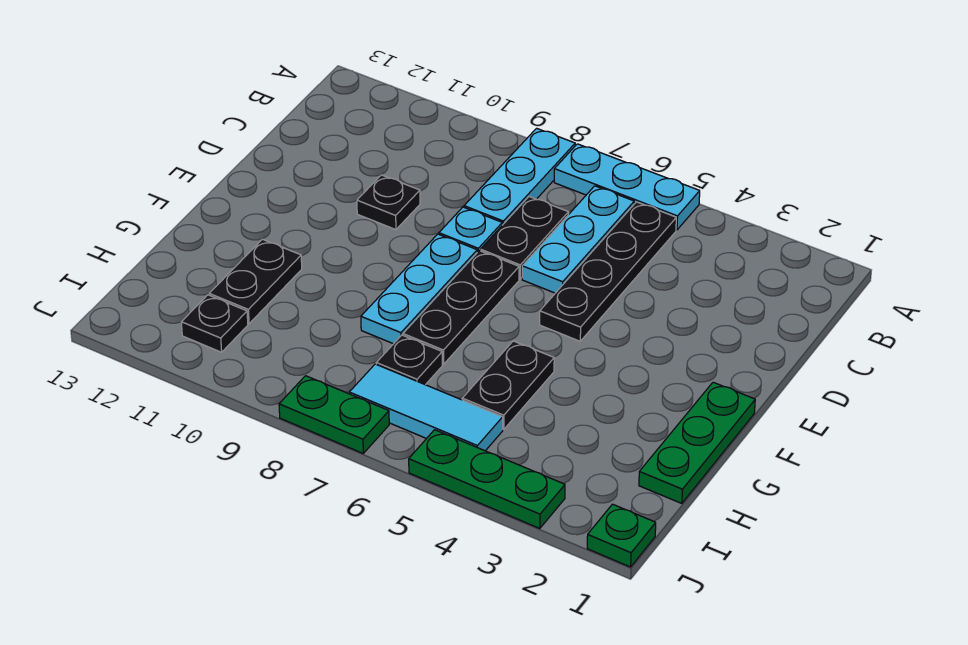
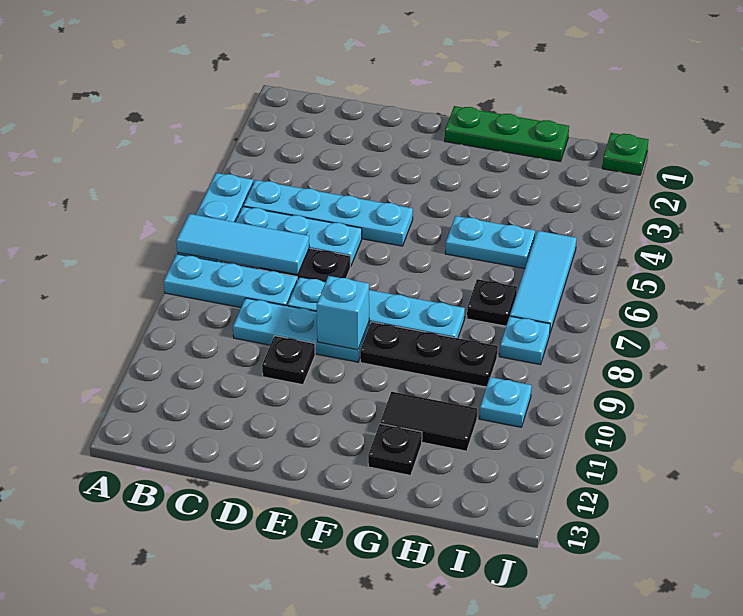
none -> cyan tile A7:C7 level 2
black plate B5:E5 level 1 -> cyan plate B5:E5 level 1
none -> cyan plate C9:E9 level 1
black plate E7:G7 level 1 -> black plate F9:H9 level 1
none -> cyan brick E9 level 2
black plate G5:H5 level 1 -> cyan plate G5:H5 level 1
black plate G11:H11 level 1 -> black tile G11:H11 level 1
none -> cyan plate I8 level 1
none -> cyan plate I10 level 1
black plate I11 level 1 -> black plate G12 level 1
green plate J3:J5 level 1 -> none
green plate J7:J8 level 1 -> none

